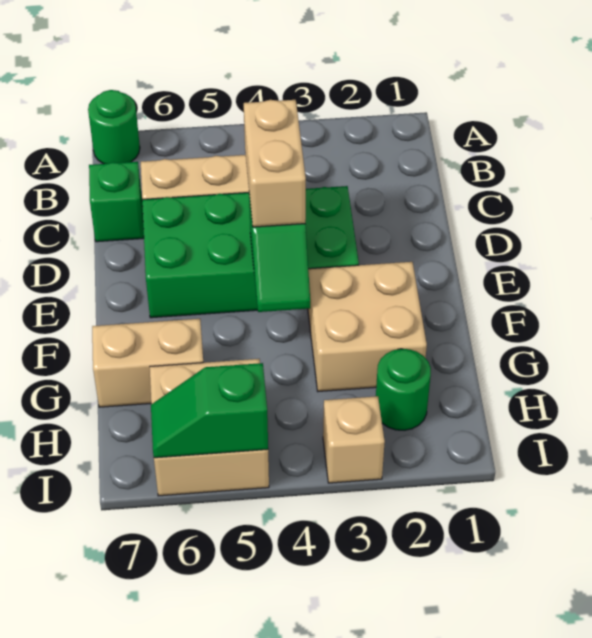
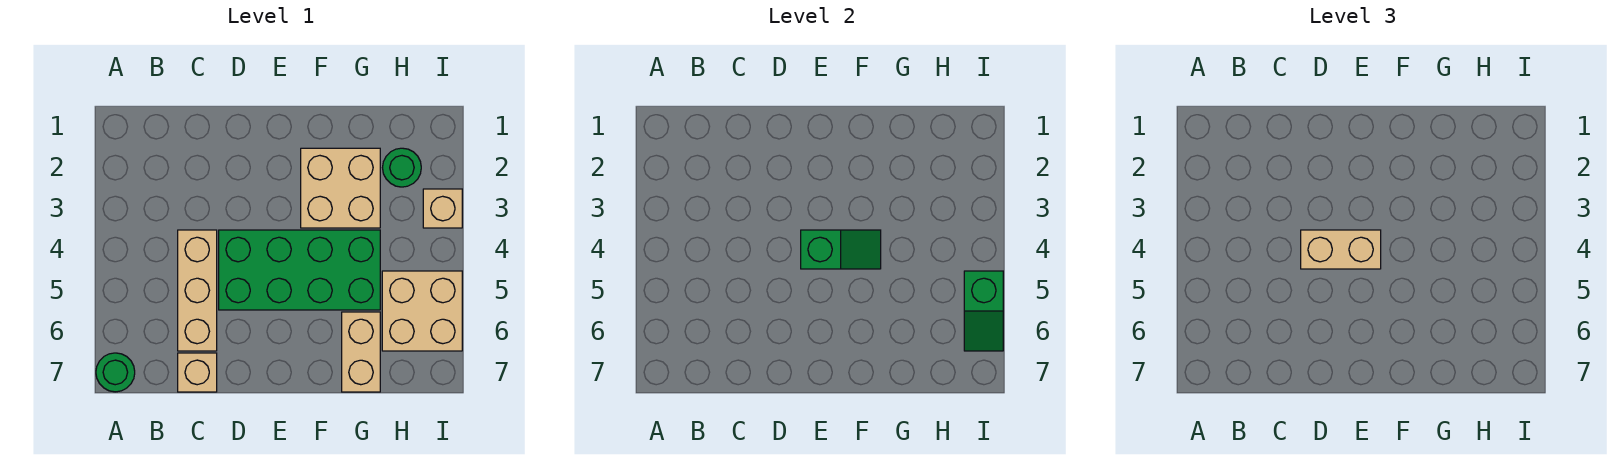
green brick C7 level 1 -> tan brick C7 level 1
green brick D3:E6 level 1 -> green brick D4:G5 level 1

